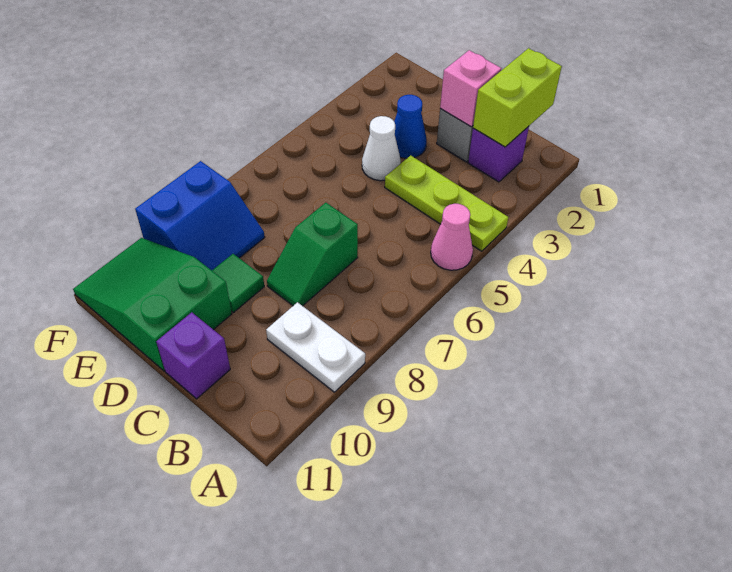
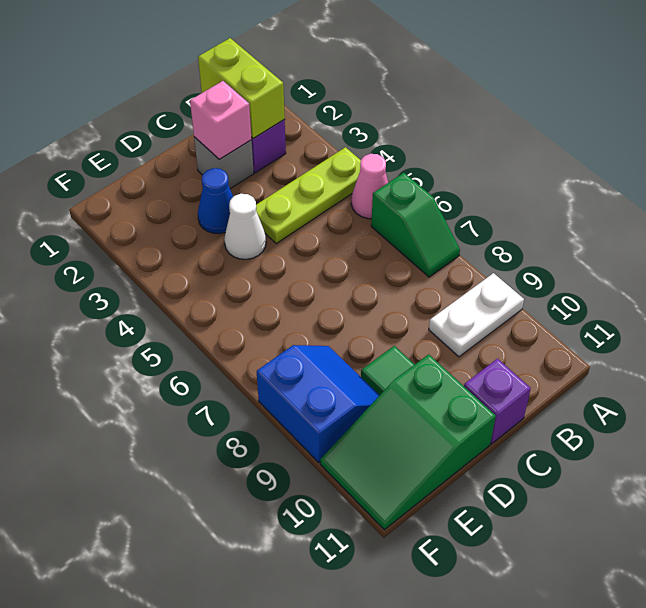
green slope C7:C8 level 1 top 7 -> green slope A6:A7 level 1 top 6

